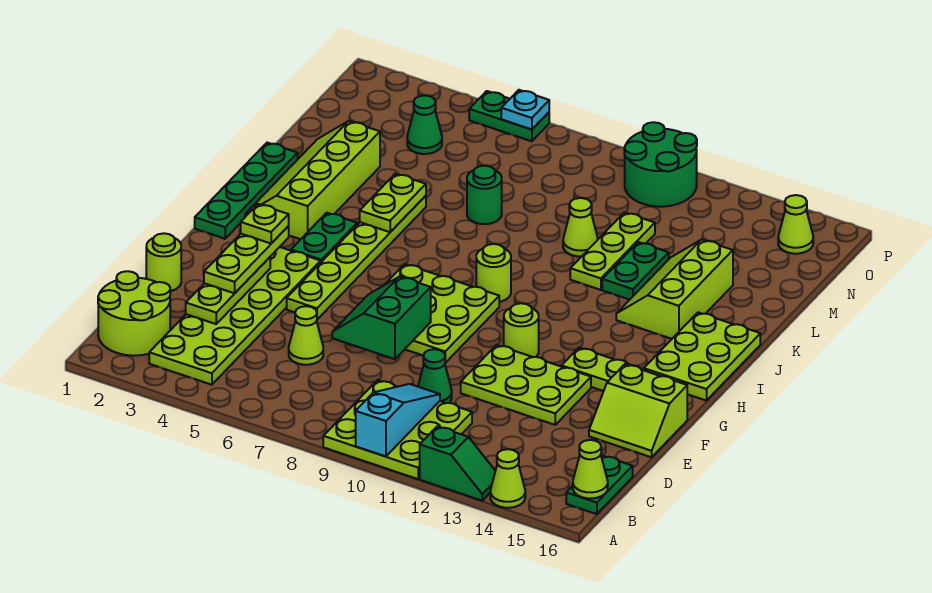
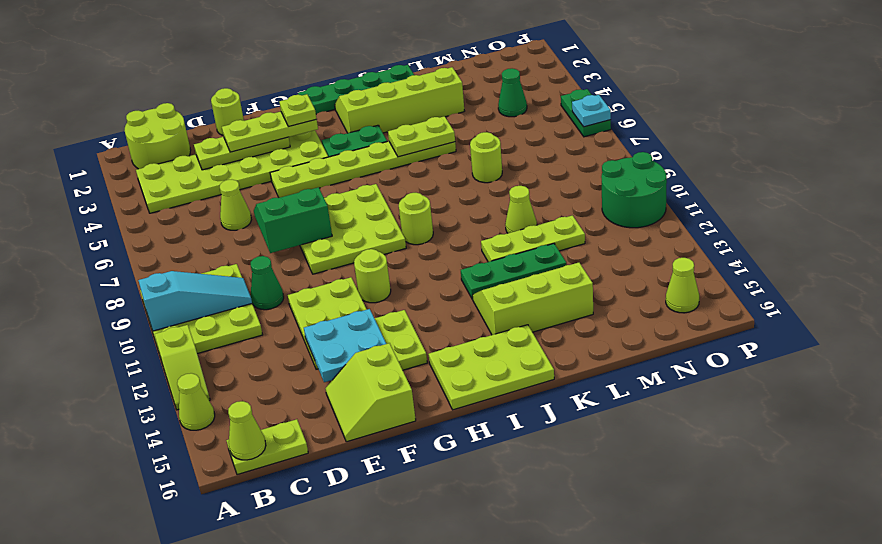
green slope A12:A13 level 1 top 12 -> lime slope A12:A13 level 1 top 12
green plate B16:C16 level 1 -> lime plate B16:C16 level 1
none -> cyan plate E13:F14 level 2
green plate K12:L12 level 1 -> green plate J12:L12 level 1
green round brick L7 level 1 -> lime round brick L7 level 1

